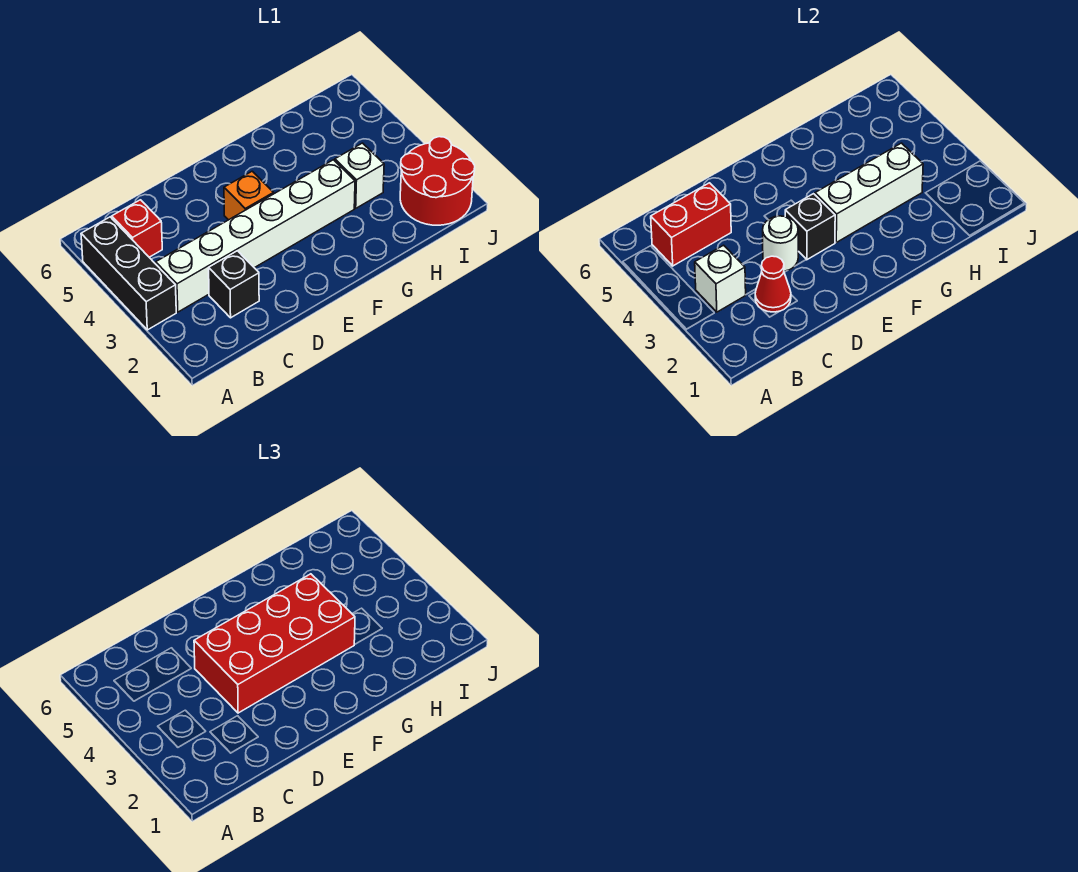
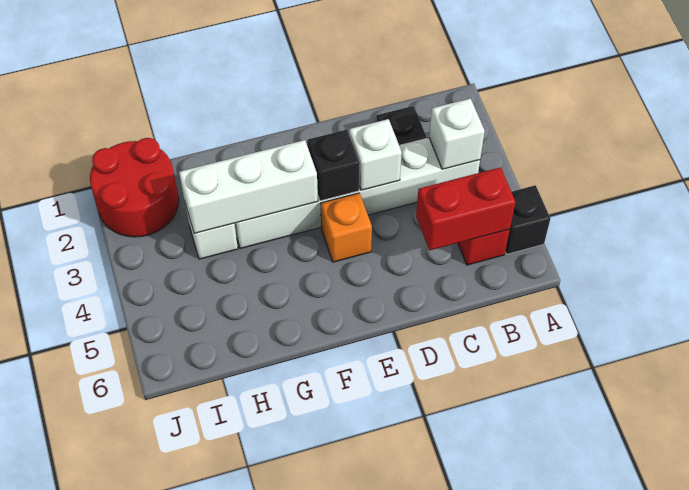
black brick A3:A5 level 1 -> black brick A5 level 1
red cone C2 level 2 -> none
white round brick D3 level 2 -> white brick D3 level 2
red brick D3:G4 level 3 -> none

